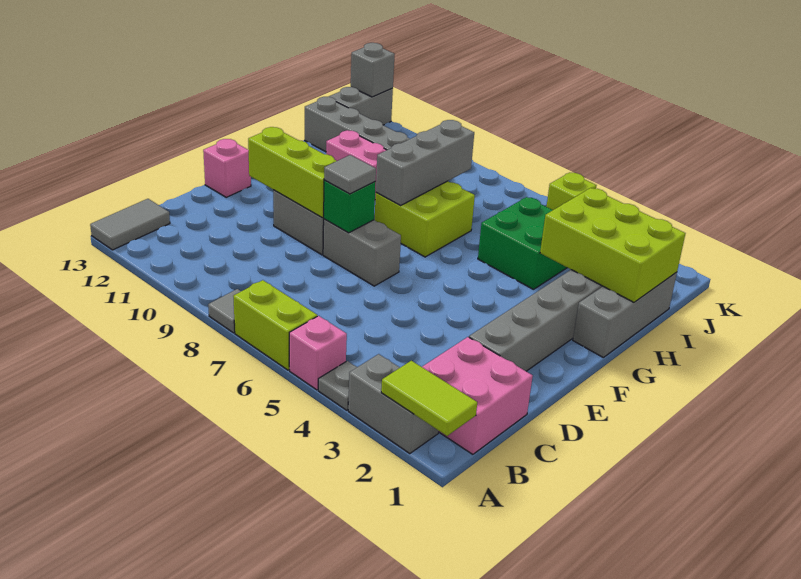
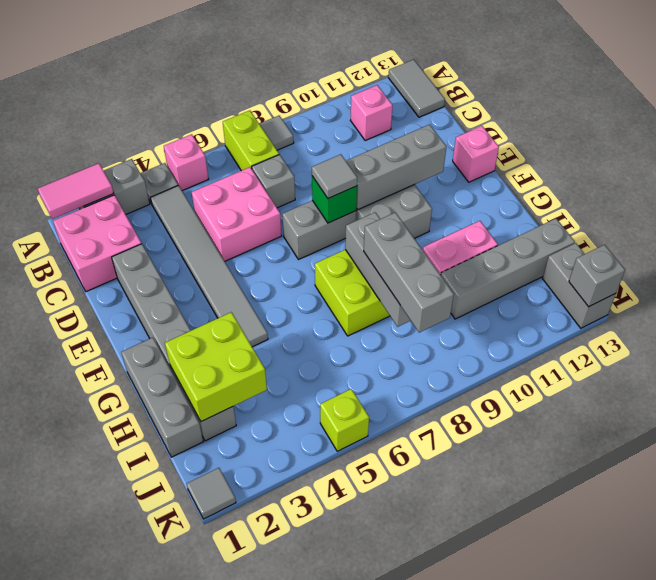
lime tile A1:A2 level 2 -> pink tile A1:A2 level 2
lime brick A6:A7 level 1 -> lime brick A7:B7 level 1
none -> grey tile B4:G4 level 1
none -> pink brick B11 level 1
none -> pink brick C5:D6 level 1
none -> grey brick C7 level 1
lime brick E9:E11 level 2 -> grey brick E9:E11 level 2
lime brick H1:I3 level 2 -> lime brick H2:I3 level 2
green brick H4:I5 level 1 -> none
none -> grey brick H8:J8 level 3
none -> grey tile K1 level 1

